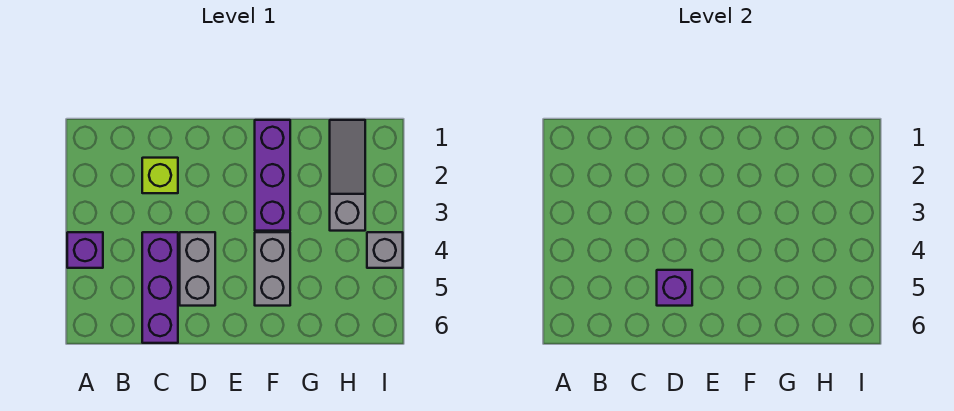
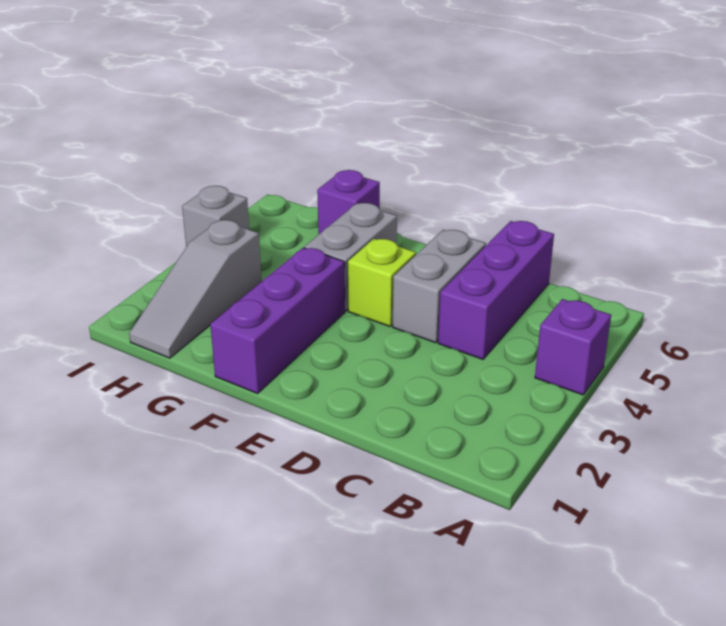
lime brick C2 level 1 -> lime brick E4 level 1
purple brick D5 level 2 -> purple brick G6 level 1

